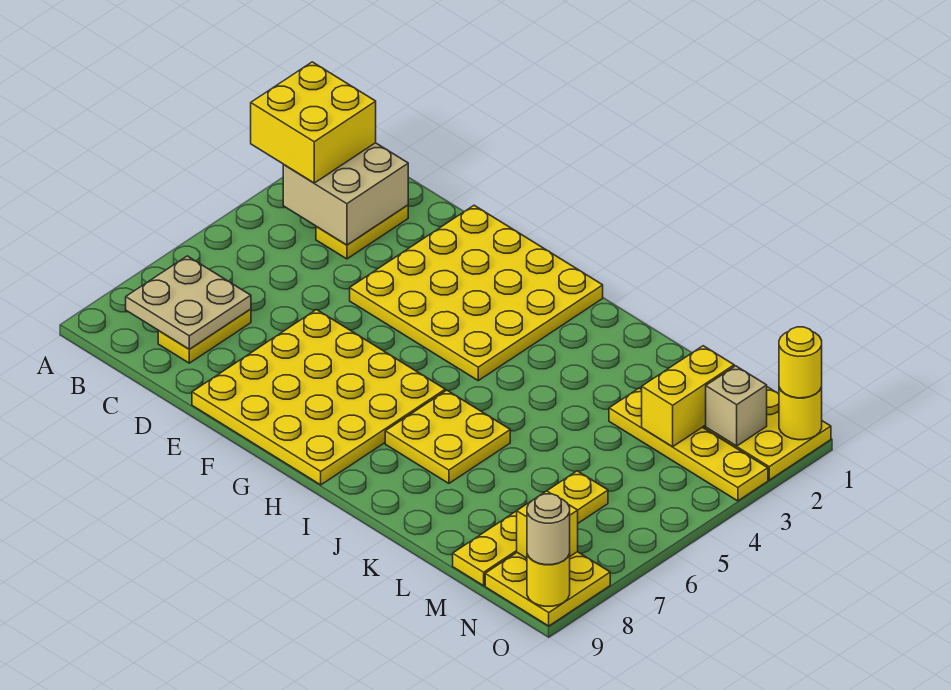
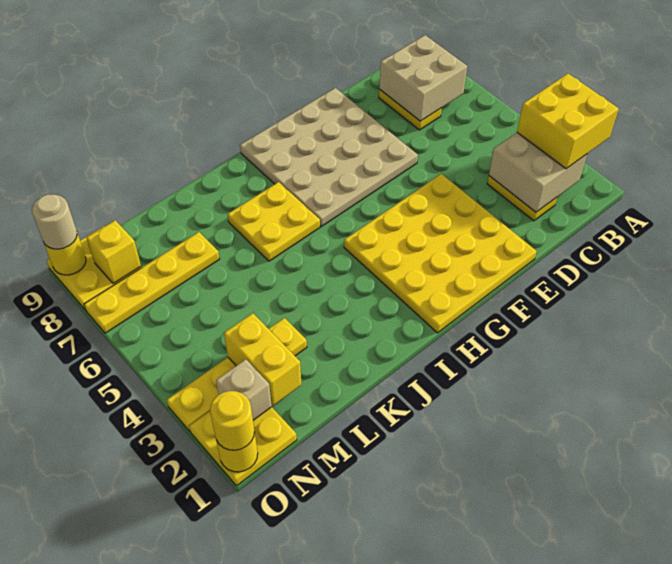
tan plate B7:C8 level 2 -> tan brick B7:C8 level 2
yellow plate E6:H9 level 1 -> tan plate E6:H9 level 1
yellow plate M6:M9 level 1 -> yellow plate L7:O7 level 1

